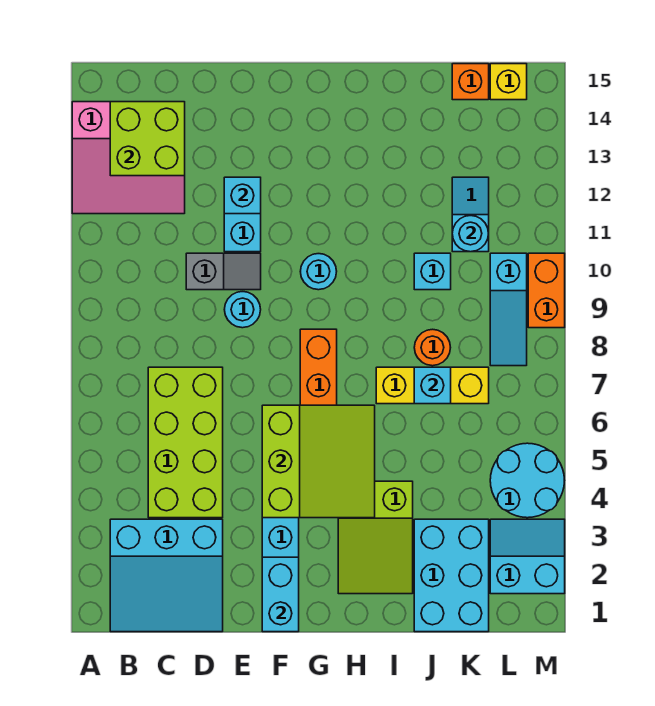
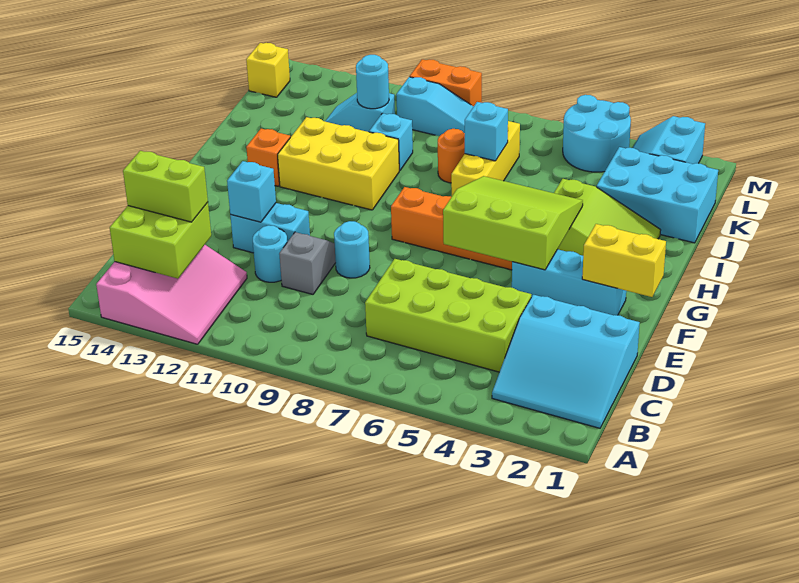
cyan slope B1:D3 level 1 top 3 -> cyan slope B1:D3 level 1 top D
none -> lime brick C13:C14 level 3
cyan brick F1:F2 level 2 -> yellow brick F1:F2 level 2
cyan round brick G10 level 1 -> cyan round brick D11 level 1
none -> yellow brick H10:I12 level 1
orange brick K15 level 1 -> orange brick H13 level 1

